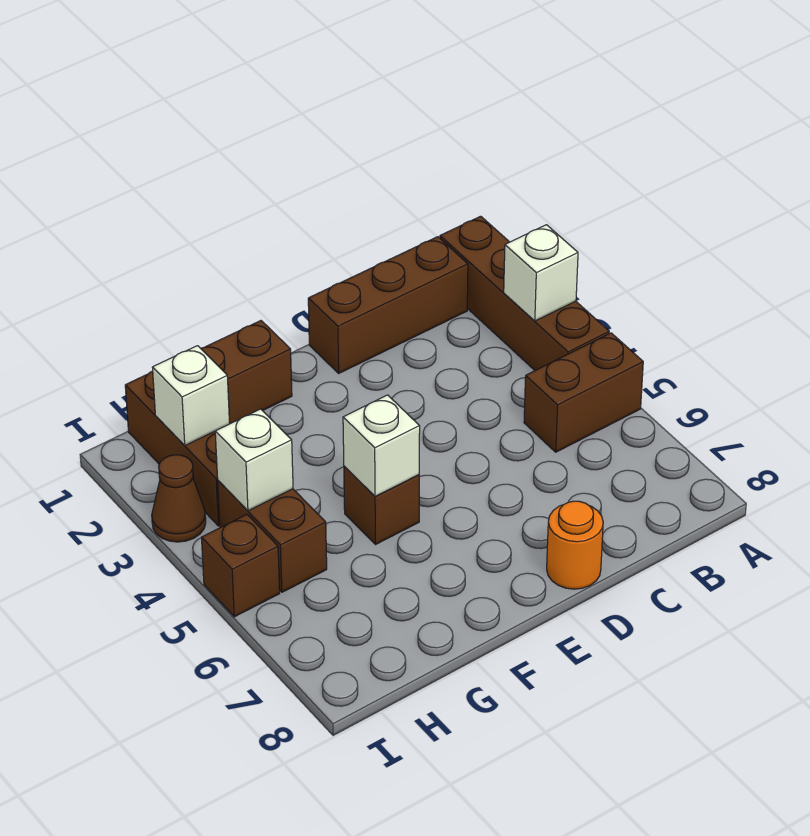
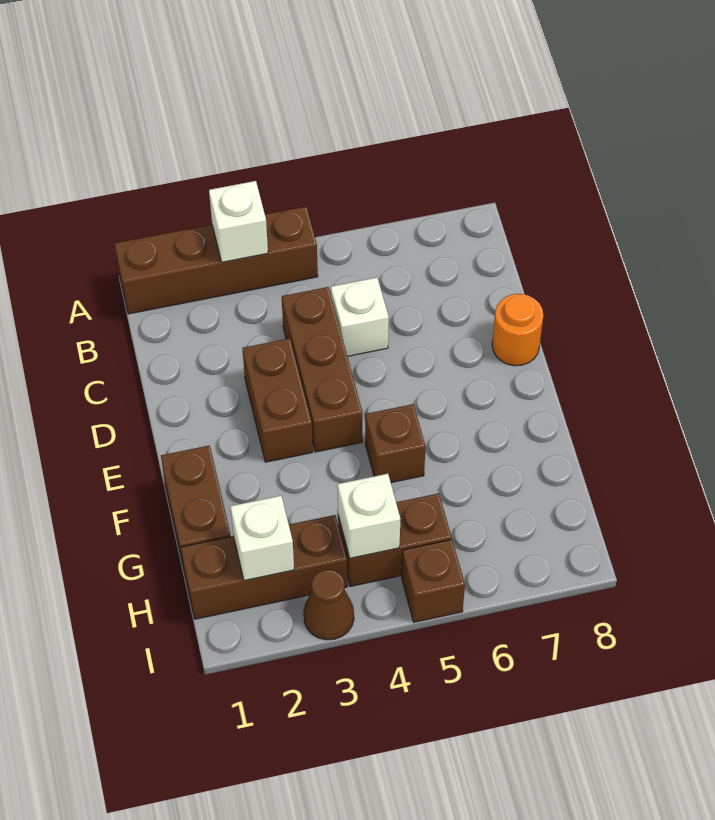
brown brick A5:B5 level 1 -> brown brick D3:E3 level 1
brown brick B1:D1 level 1 -> brown brick C4:E4 level 1
white brick F5 level 2 -> white brick C5 level 1

